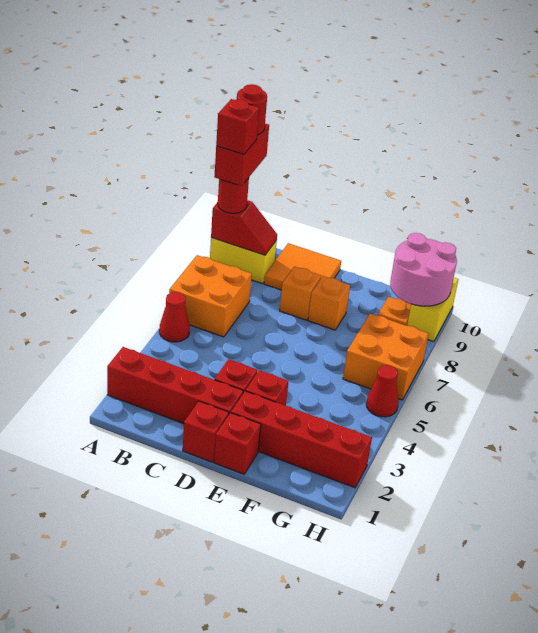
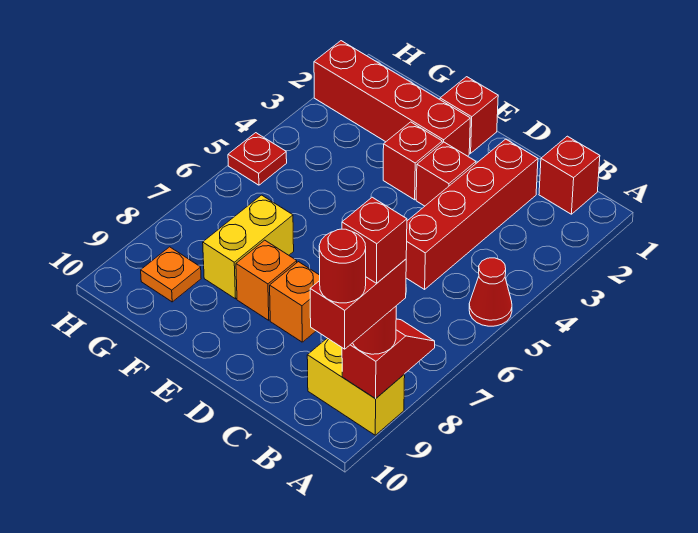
red brick A2:D2 level 1 -> red brick C2:C5 level 1
orange brick A6:B7 level 1 -> none
red slope A9:B9 level 2 top A -> red slope A8:A9 level 2 top 9
orange tile C9:D10 level 1 -> none
red brick D1 level 1 -> red brick B1 level 1
orange brick G6:H7 level 1 -> none
pink round brick G9:H10 level 2 -> none
red cone H5 level 1 -> red plate H5 level 1
yellow brick H9:H10 level 1 -> yellow brick F7:F8 level 1

